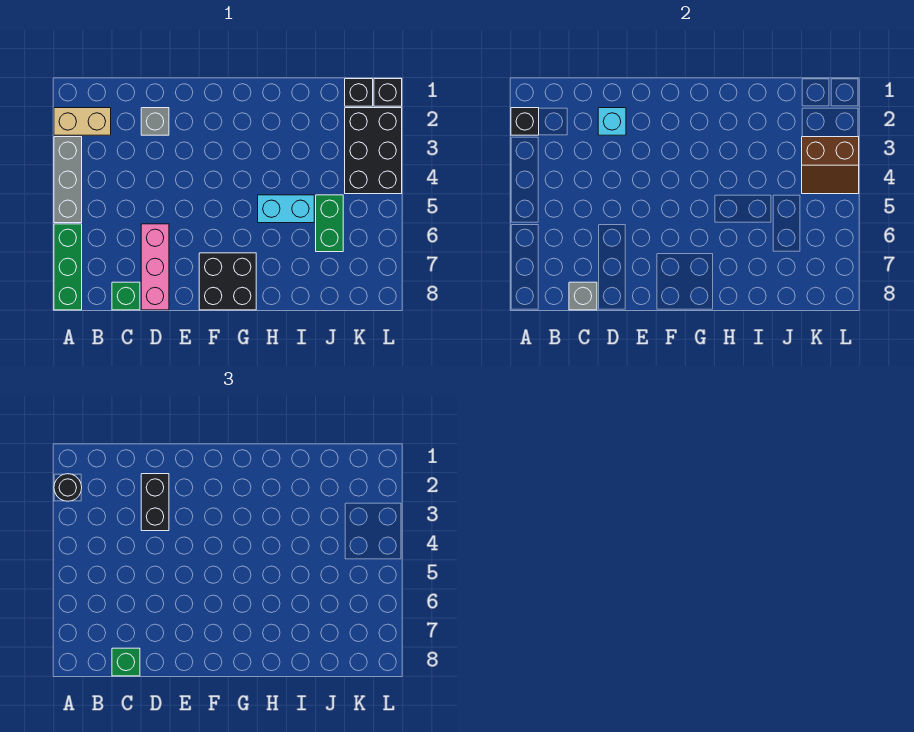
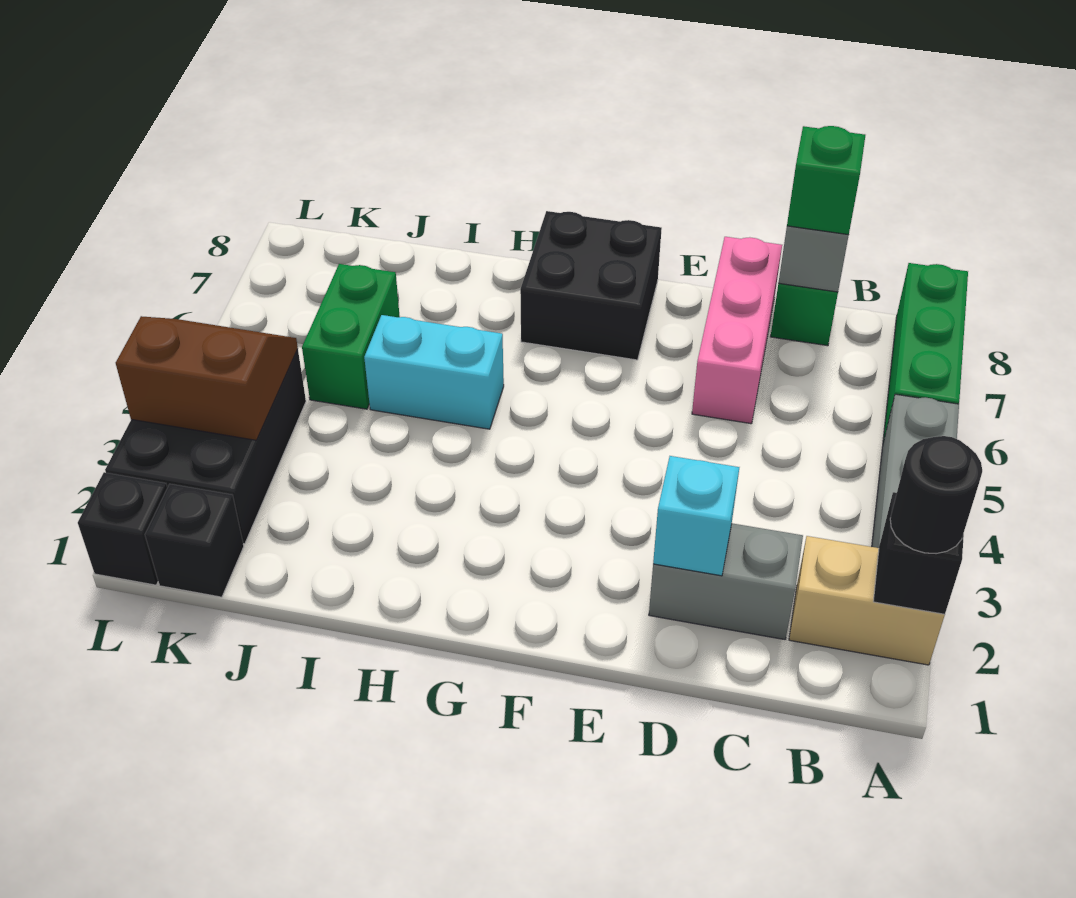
grey brick D2 level 1 -> grey brick C2:D2 level 1
black brick D2:D3 level 3 -> none

